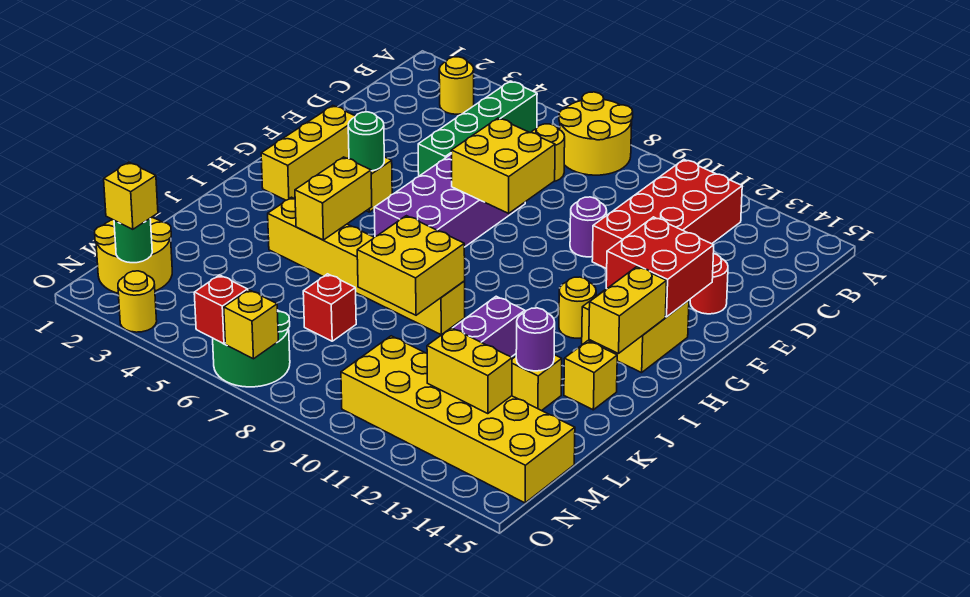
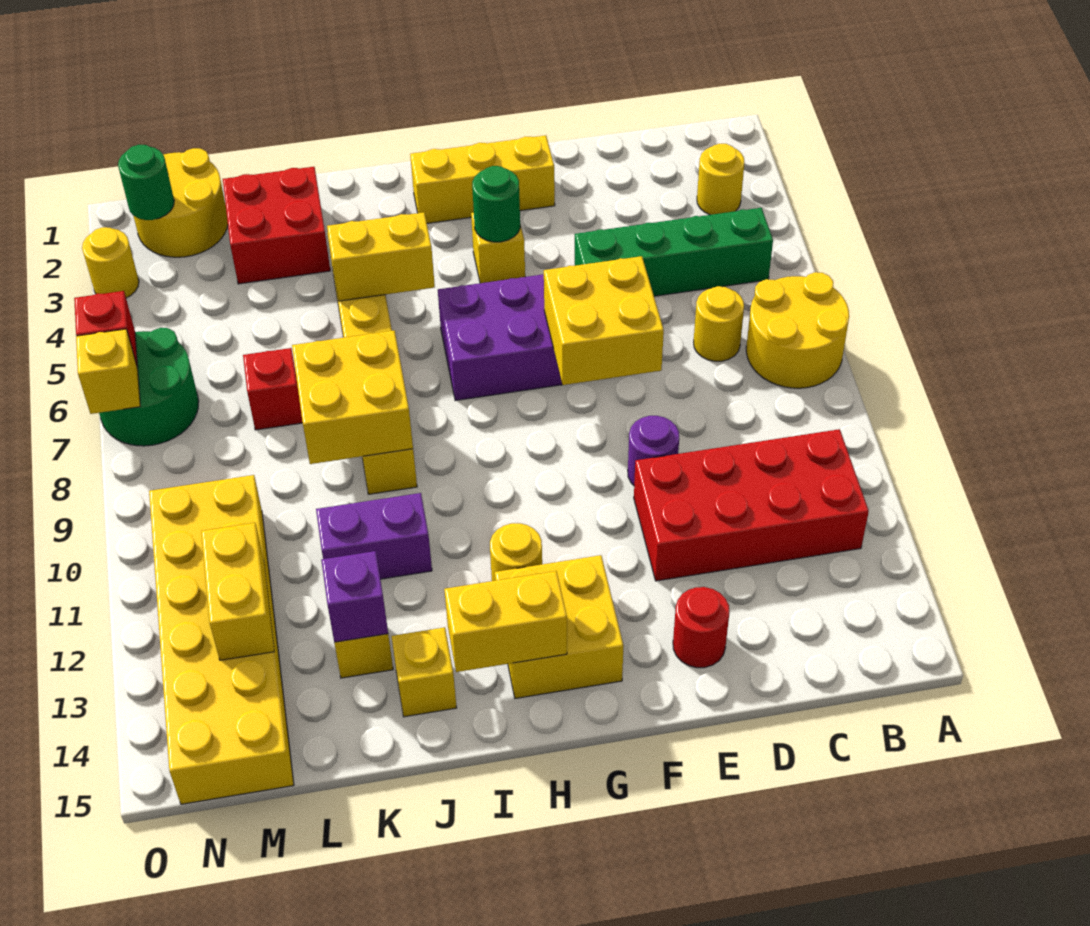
red brick F13:G14 level 2 -> red brick K2:L3 level 1
purple round brick K13 level 2 -> purple brick K13 level 2
yellow brick N2 level 3 -> none

